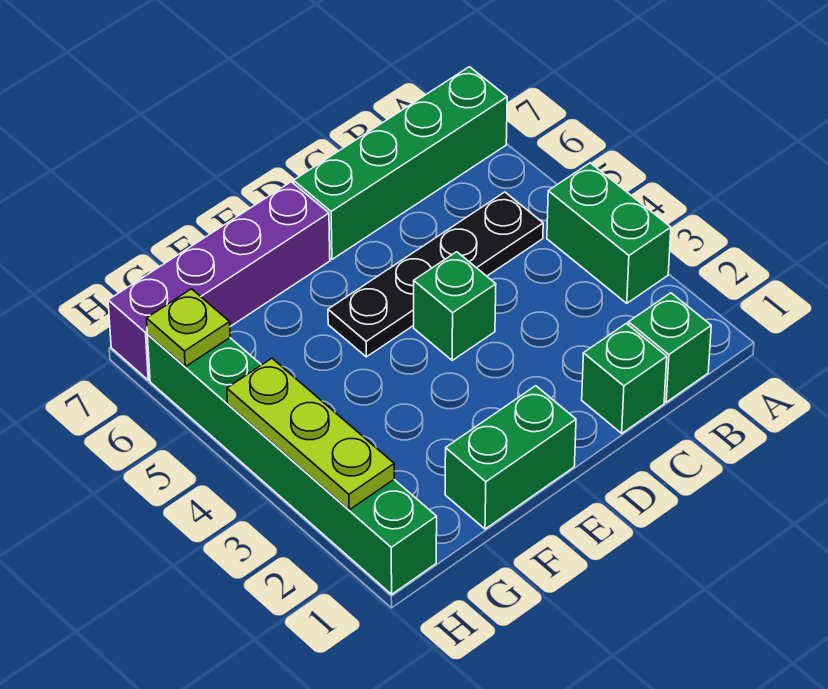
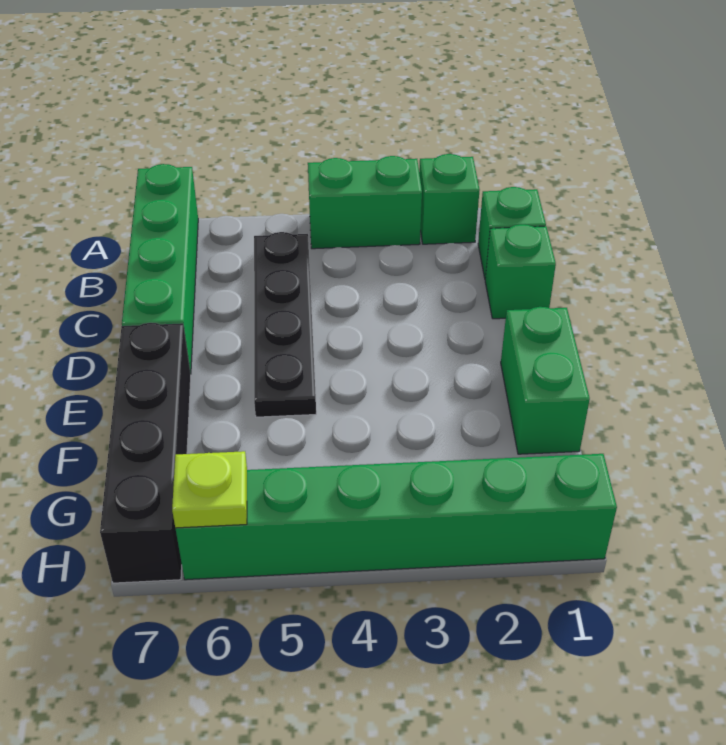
green brick D4 level 1 -> green brick A2 level 1
purple brick E7:H7 level 1 -> black brick E7:H7 level 1
lime plate H2:H4 level 2 -> none

